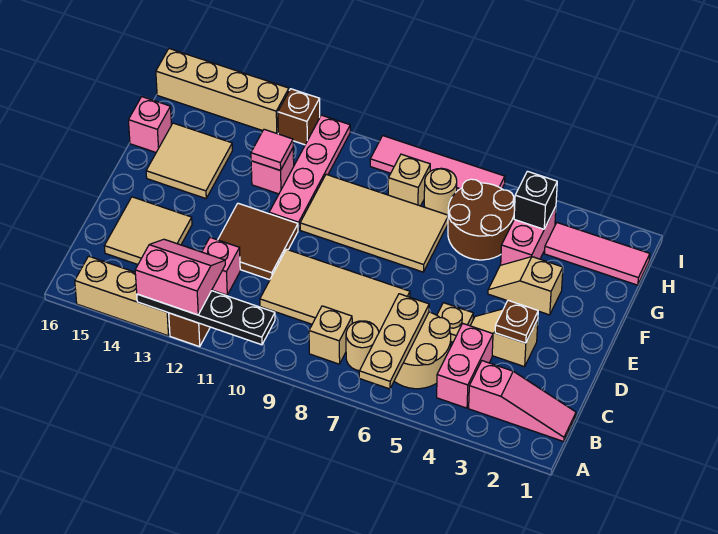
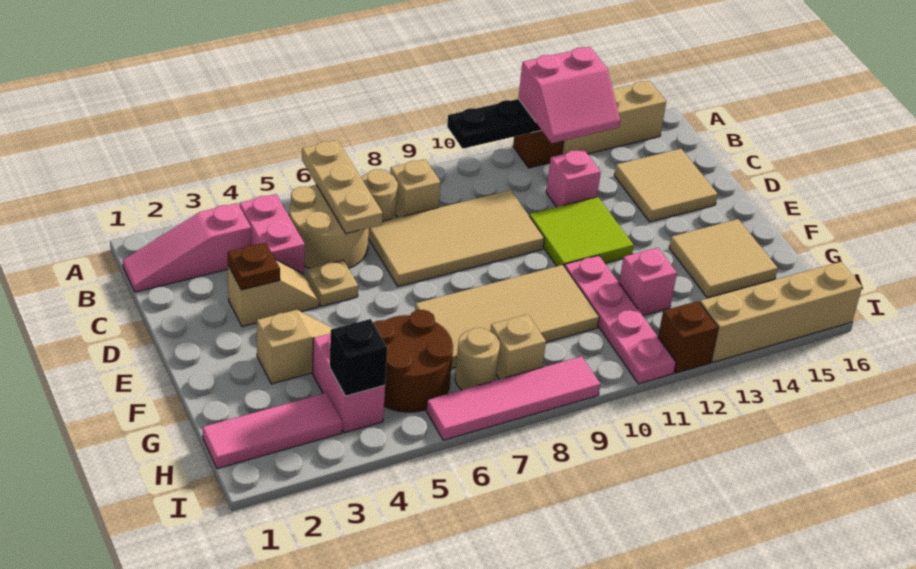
brown tile D11:E12 level 1 -> lime tile D11:E12 level 1
pink tile G12 level 2 -> none
pink brick G16 level 1 -> none

